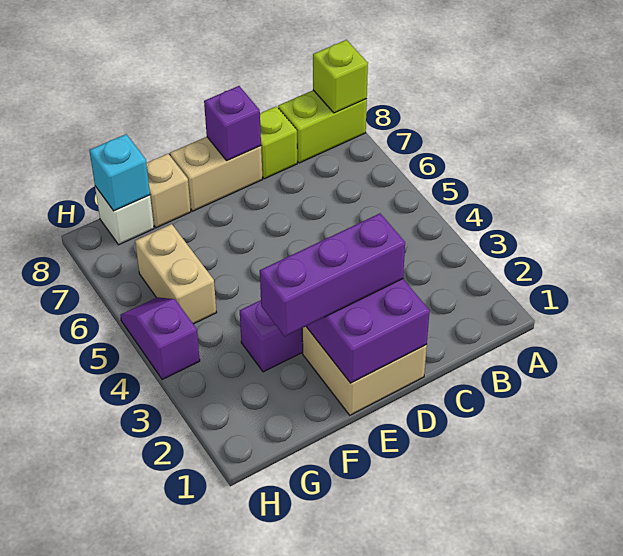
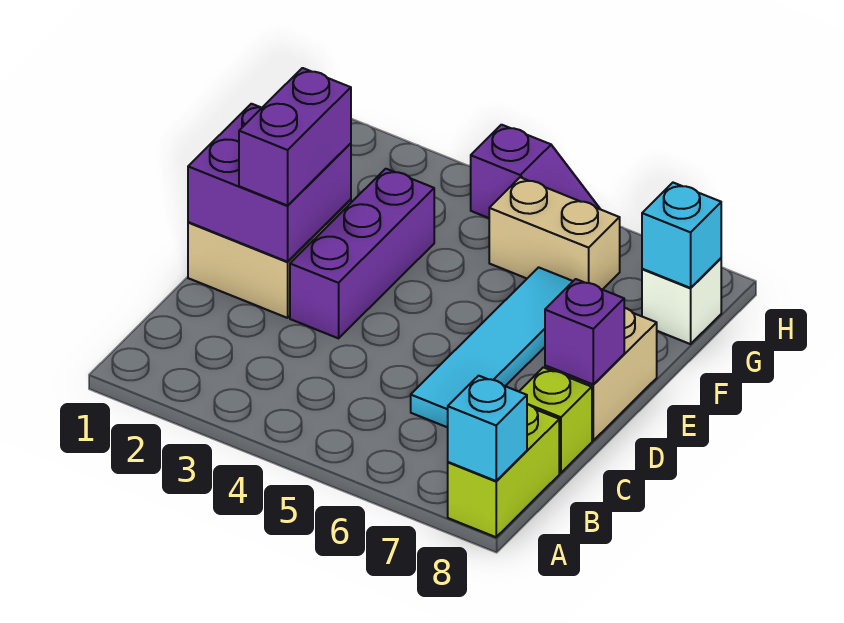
lime brick A8 level 2 -> cyan brick A8 level 2
none -> cyan tile C6:F6 level 1
purple brick D2:F2 level 3 -> purple brick D2:E2 level 3
tan brick F8 level 1 -> none

